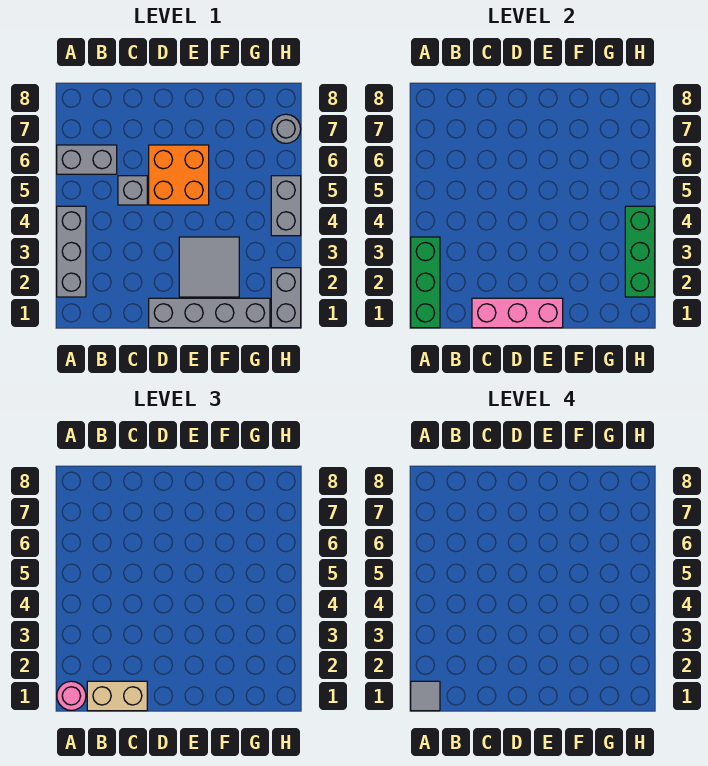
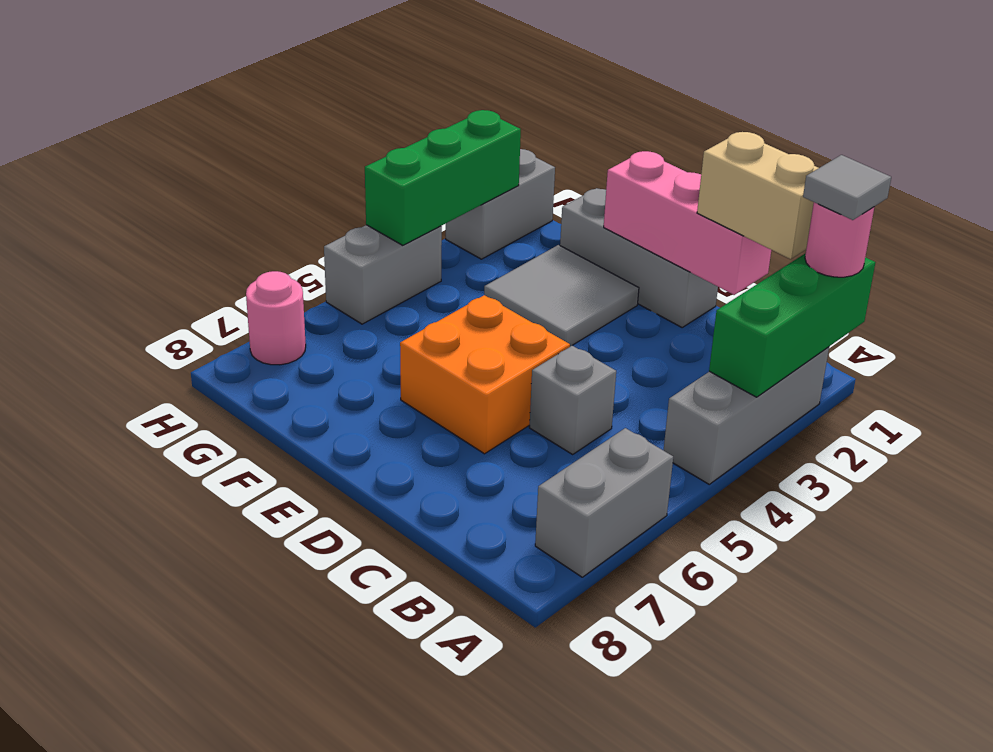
grey brick A6:B6 level 1 -> grey brick A6:A7 level 1
grey brick D1:G1 level 1 -> grey brick D1:F1 level 1
grey round brick H7 level 1 -> pink round brick H7 level 1

